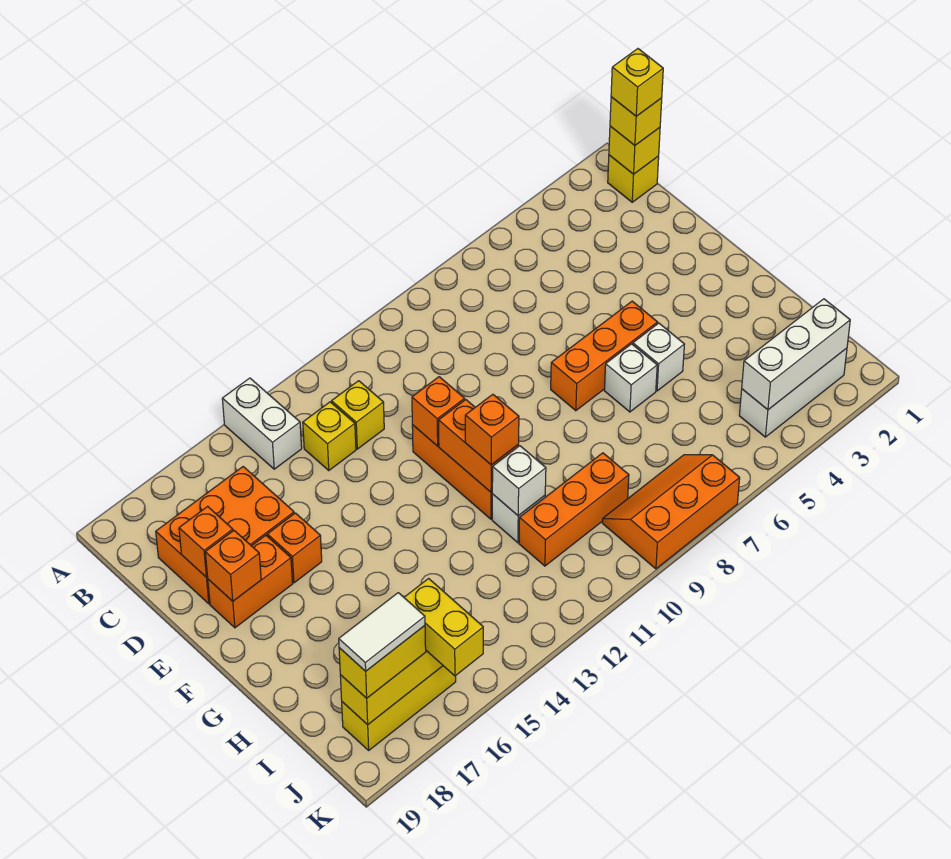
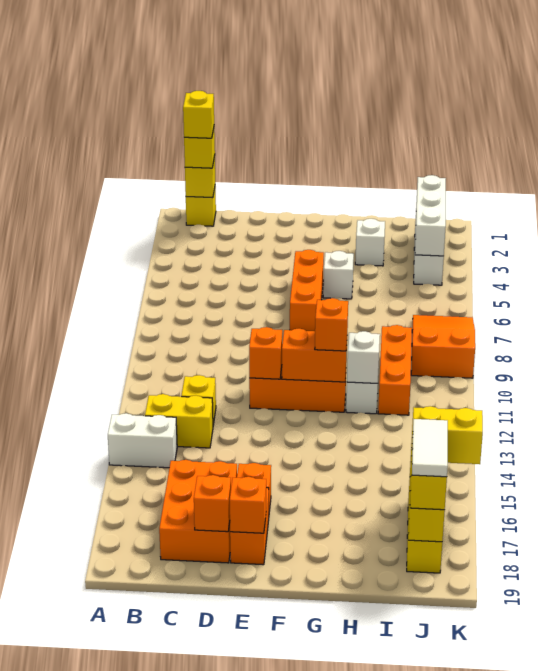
yellow brick C13 level 1 -> yellow brick B13:C13 level 1
white brick G6 level 1 -> white brick H3 level 1
orange slope J7:K9 level 1 top K -> orange slope J7:K9 level 1 top 9

